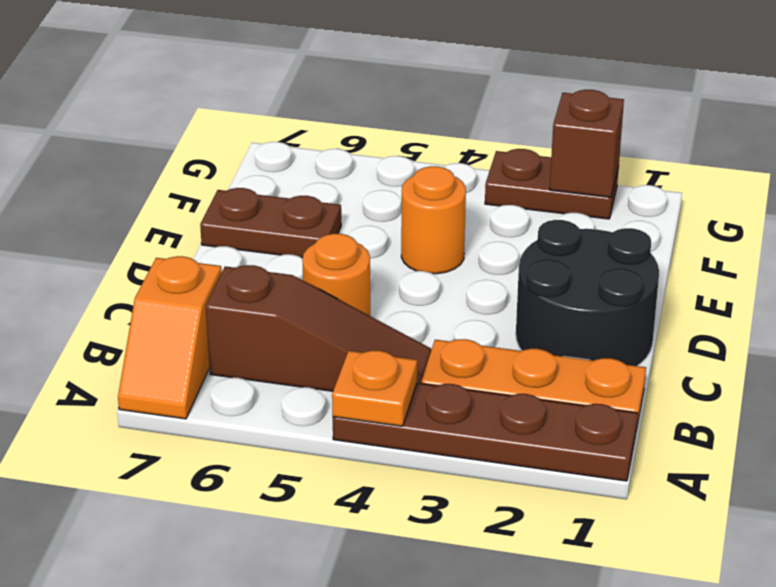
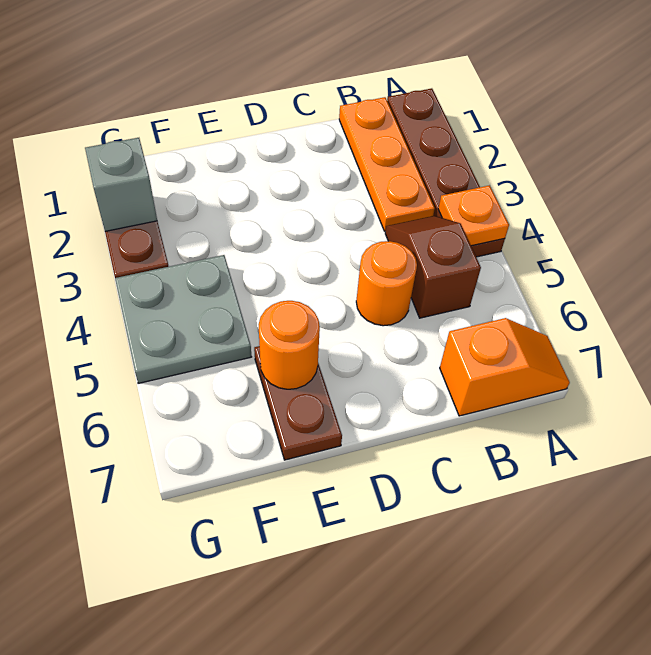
brown slope B4:B6 level 1 top 6 -> brown slope B4:B5 level 1 top 5
black round brick C1:D2 level 1 -> none
orange round brick E4 level 1 -> orange round brick E6 level 2
none -> grey plate F4:G5 level 1
brown brick G2 level 2 -> grey brick G2 level 2

